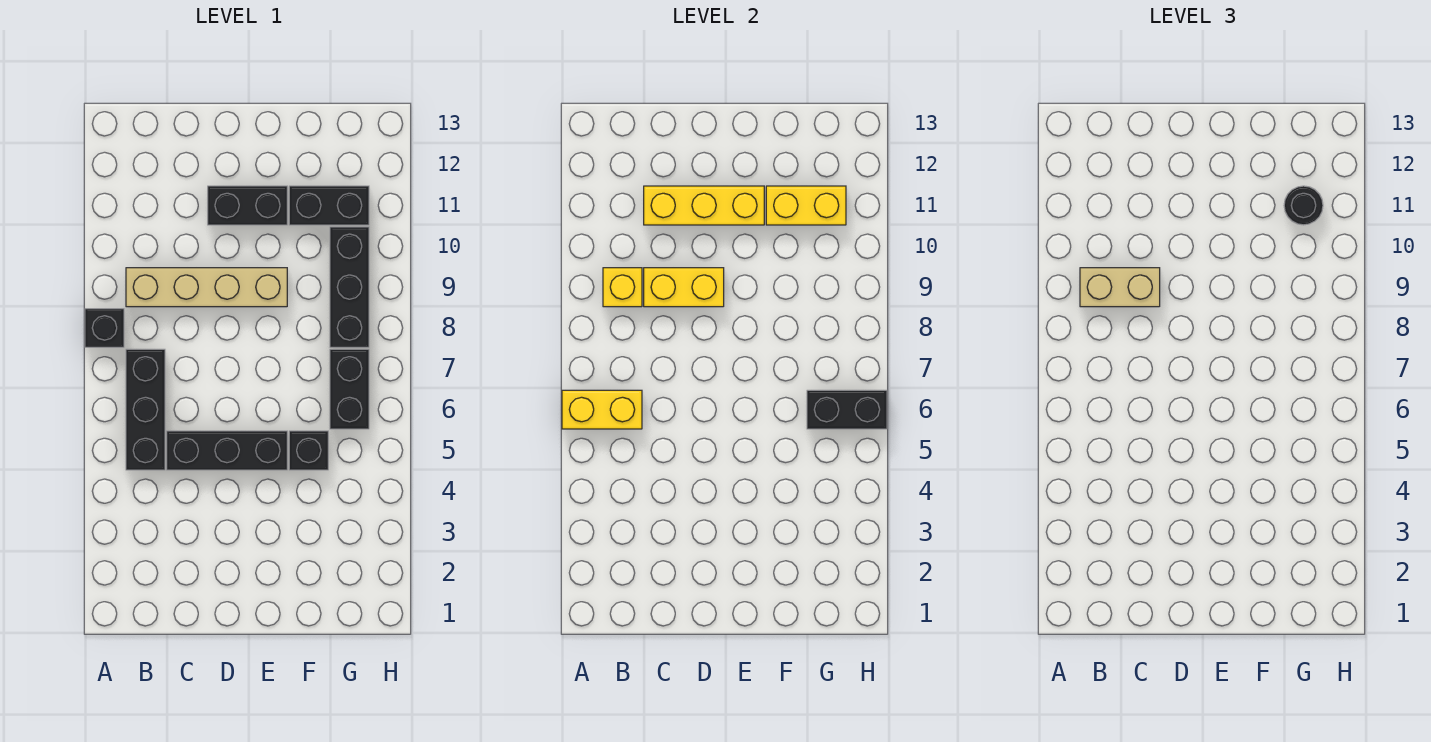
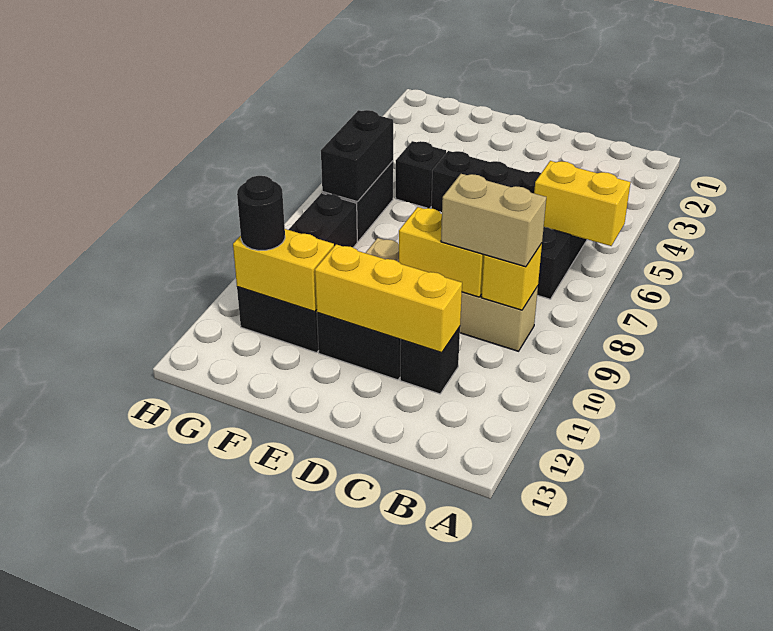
black brick A8 level 1 -> black brick C11 level 1
black brick G6:H6 level 2 -> black brick G6:G7 level 2

